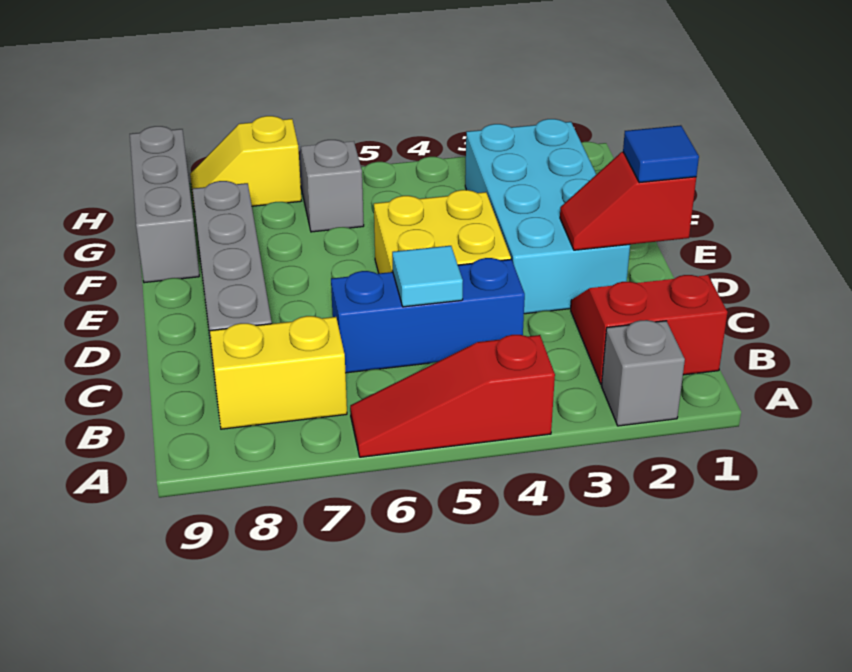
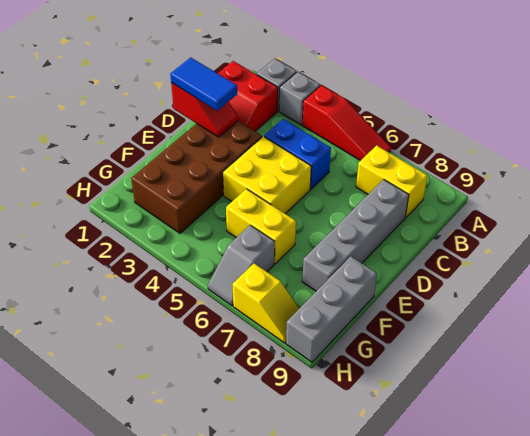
none -> grey brick A3 level 1
blue brick C4:C6 level 1 -> blue brick C4:C5 level 1
cyan tile C5 level 2 -> none
blue tile D1 level 3 -> blue tile D1:D2 level 3
cyan brick D2:G3 level 1 -> brown brick D2:G3 level 1
none -> yellow brick F5:F6 level 1

